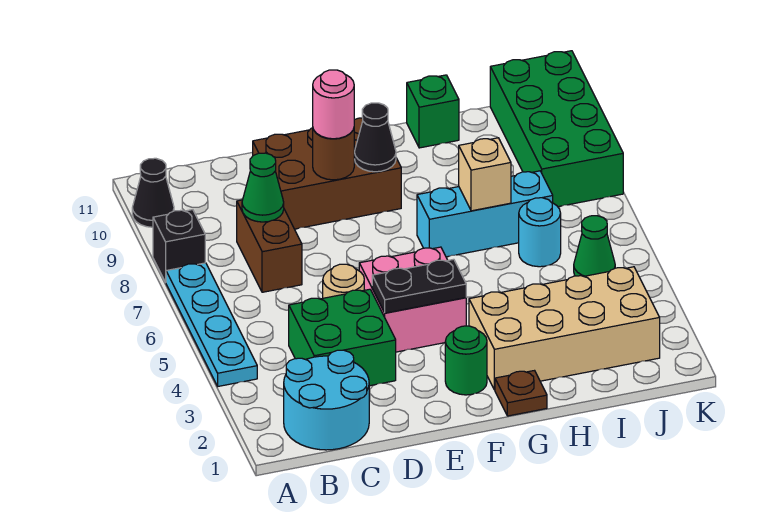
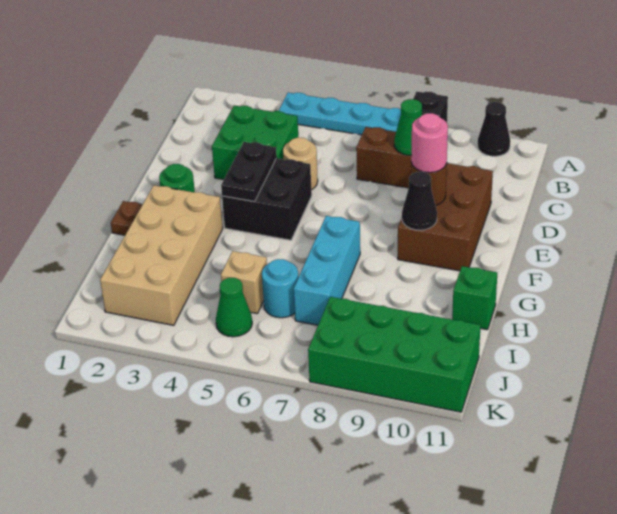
cyan round brick B1:C2 level 1 -> none
pink brick E4:F5 level 1 -> black brick E4:F5 level 1
tan brick H7 level 2 -> tan brick I5 level 1

